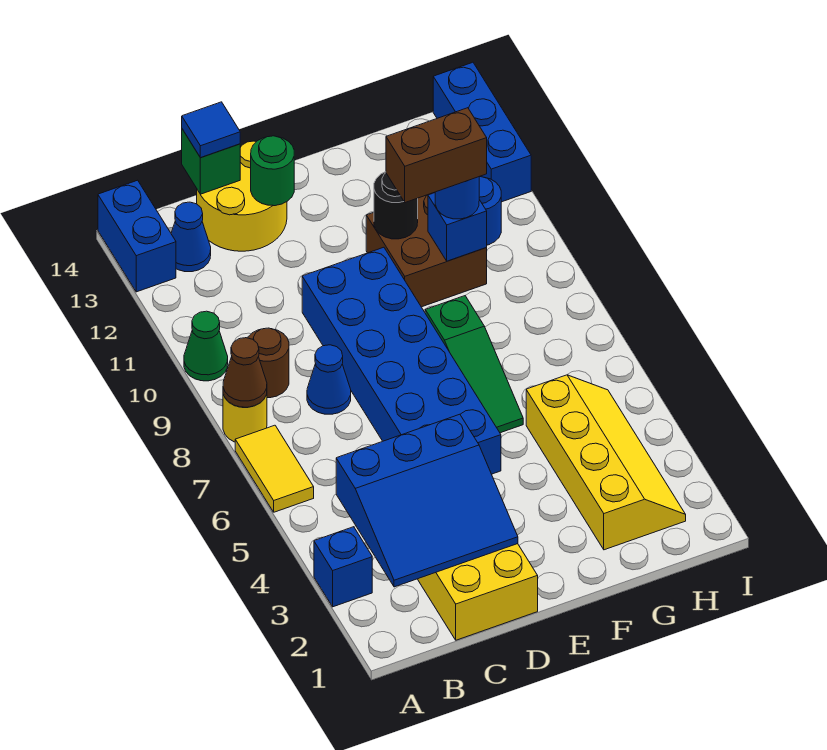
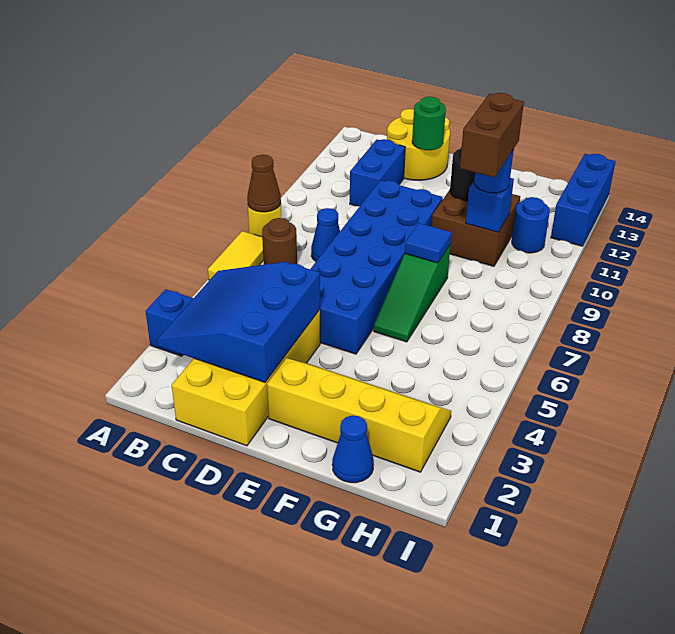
green cone A10 level 1 -> none
blue brick A13:A14 level 1 -> blue brick C11:C12 level 1
blue slope B2:D4 level 2 top 4 -> blue slope B2:D4 level 2 top D
brown round brick B9 level 1 -> brown round brick B7 level 1
blue cone B13 level 1 -> blue cone G1 level 1
green brick C14 level 2 -> none
blue tile C14 level 3 -> blue tile F8 level 2
brown brick F10:G10 level 4 -> brown brick G9:G10 level 4
yellow slope G2:H5 level 1 top G -> yellow slope E2:H3 level 1 top 2

